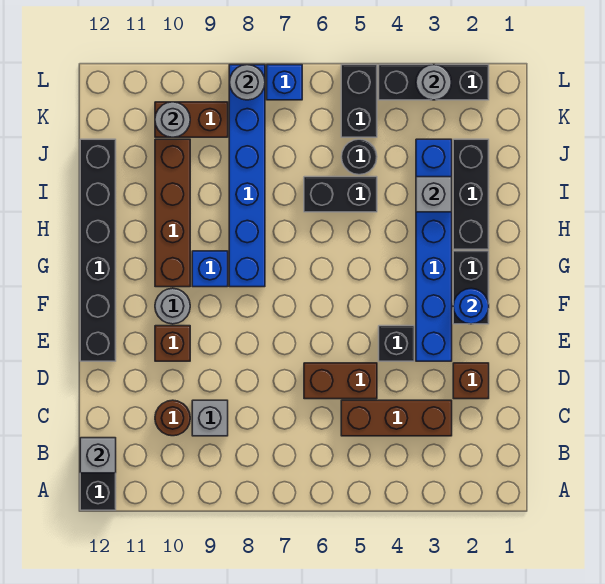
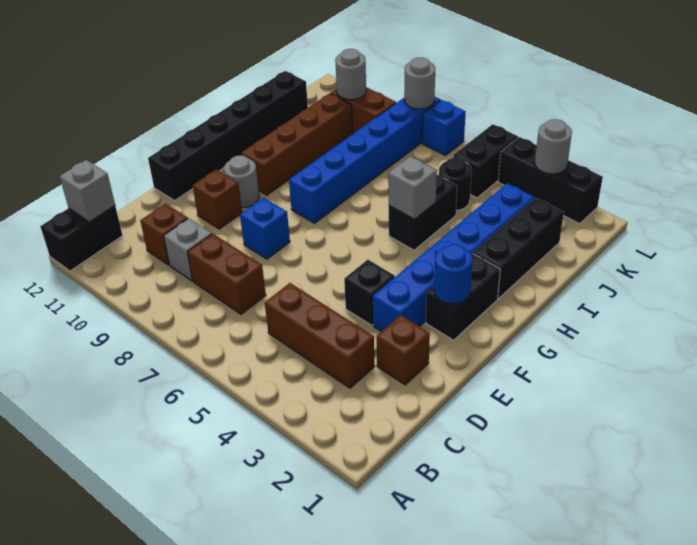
brown round brick C10 level 1 -> brown brick C10 level 1
brown brick D5:D6 level 1 -> brown brick C7:C8 level 1
blue brick G9 level 1 -> blue brick E8 level 1
grey brick I3 level 2 -> grey brick H5 level 2
black brick I5:I6 level 1 -> black brick H5:I5 level 1

